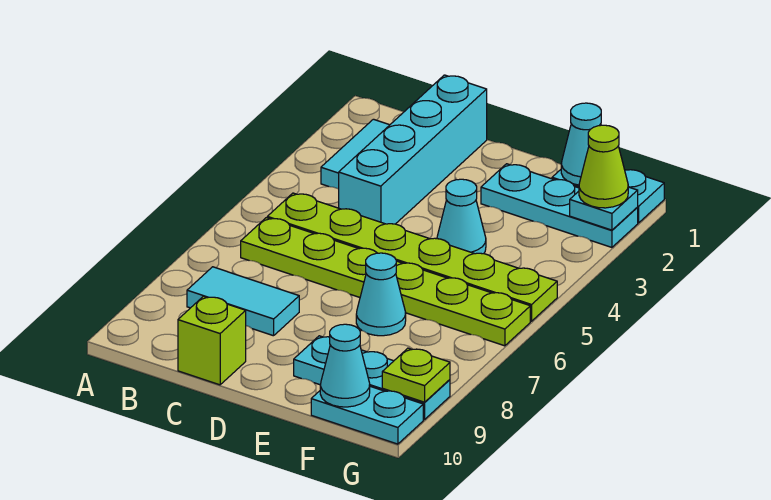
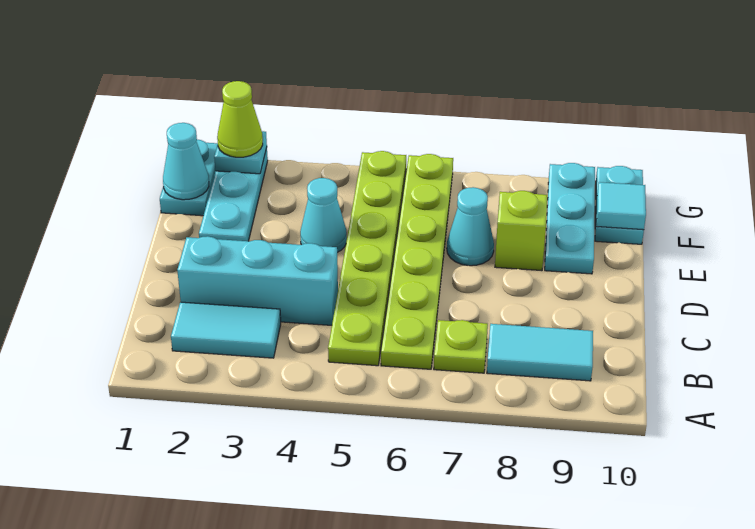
cyan tile B8:C8 level 1 -> cyan tile B8:B9 level 1
cyan brick C1:C4 level 1 -> cyan brick C2:C4 level 1
lime brick C10 level 1 -> lime brick E8 level 1
cyan cone F10 level 2 -> cyan tile F10 level 2
lime plate G9 level 2 -> lime plate B7 level 1

